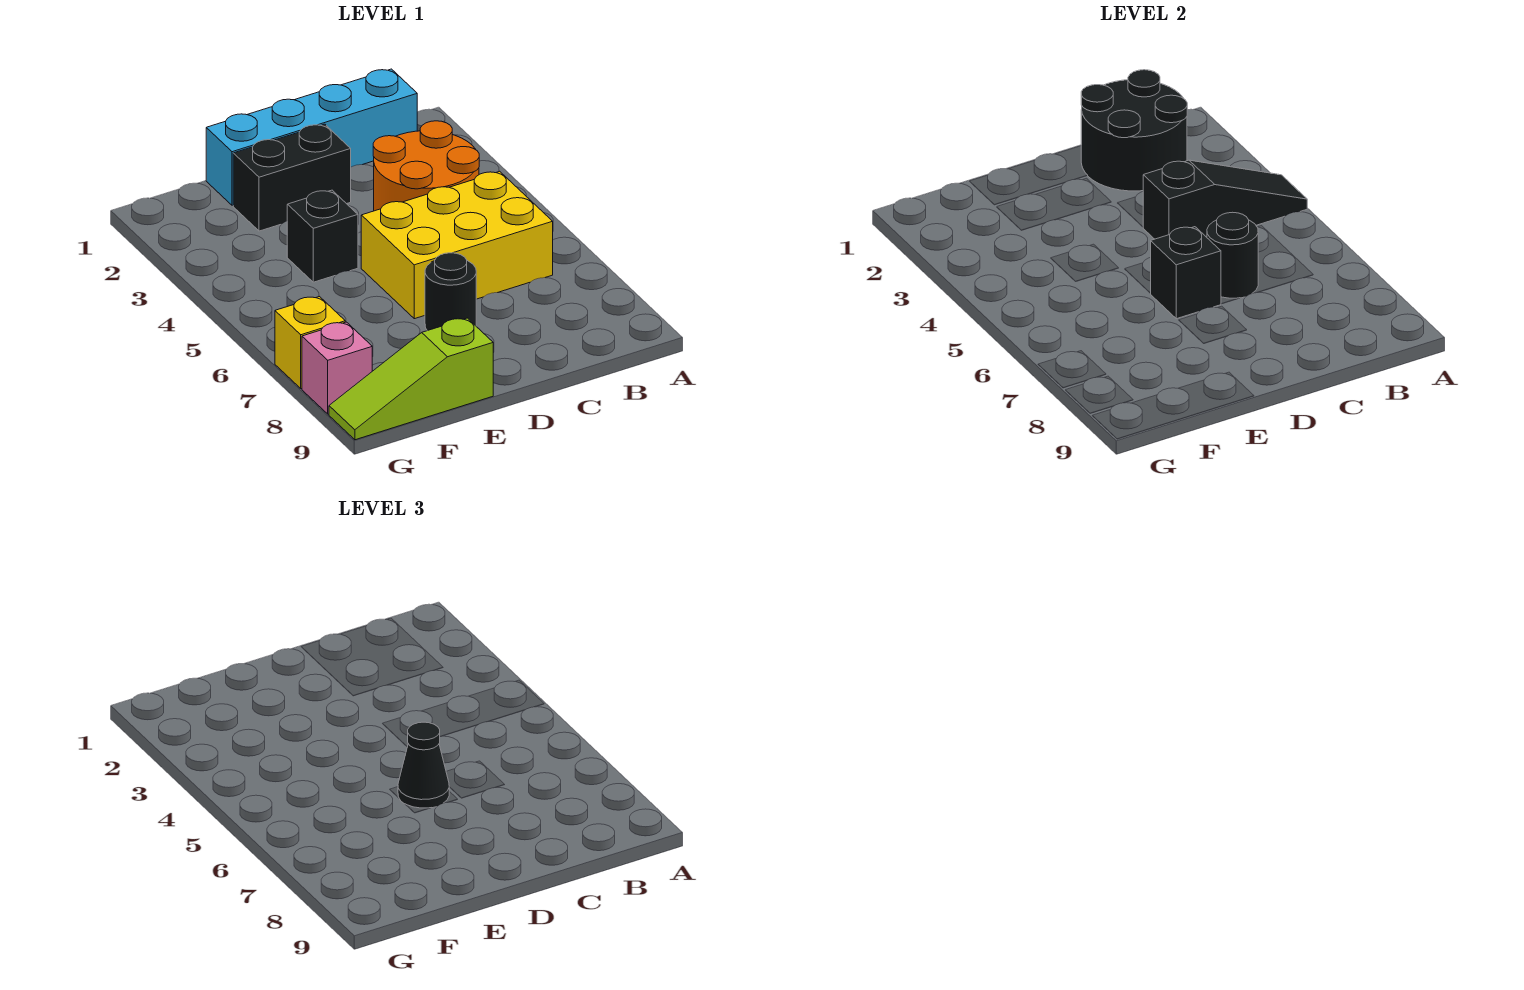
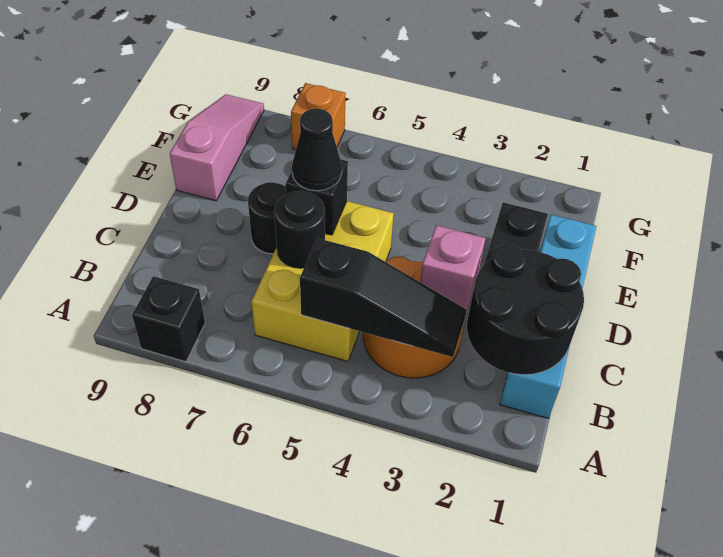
black slope A4:C4 level 2 top C -> black slope B3:B5 level 2 top 5
black brick E4 level 1 -> black brick A8 level 1
lime slope E9:G9 level 1 top E -> pink slope E9:G9 level 1 top E
yellow brick G7 level 1 -> orange brick G7 level 1
pink brick G8 level 1 -> pink brick C3 level 2

